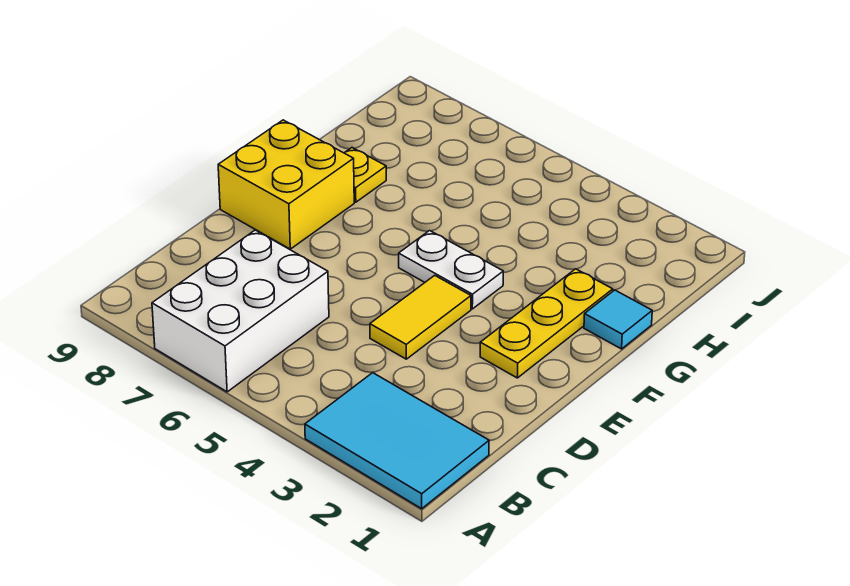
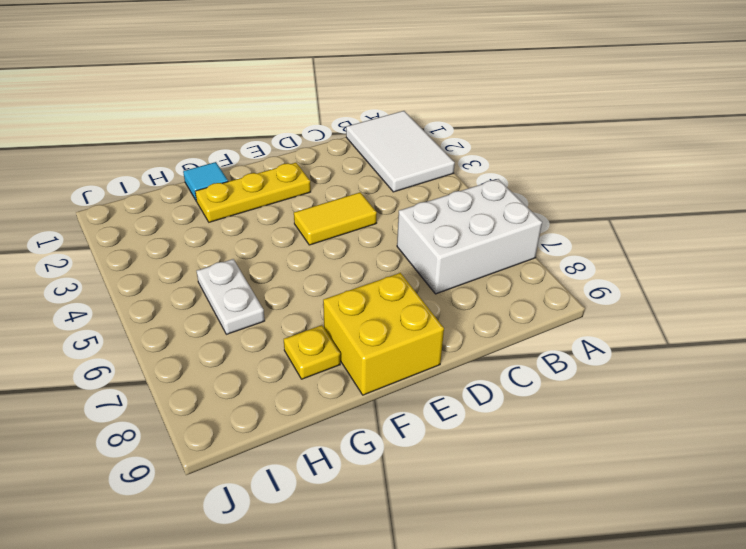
cyan tile A1:B3 level 1 -> white tile A1:B3 level 1
white plate F4:F5 level 1 -> white plate H5:H6 level 1

